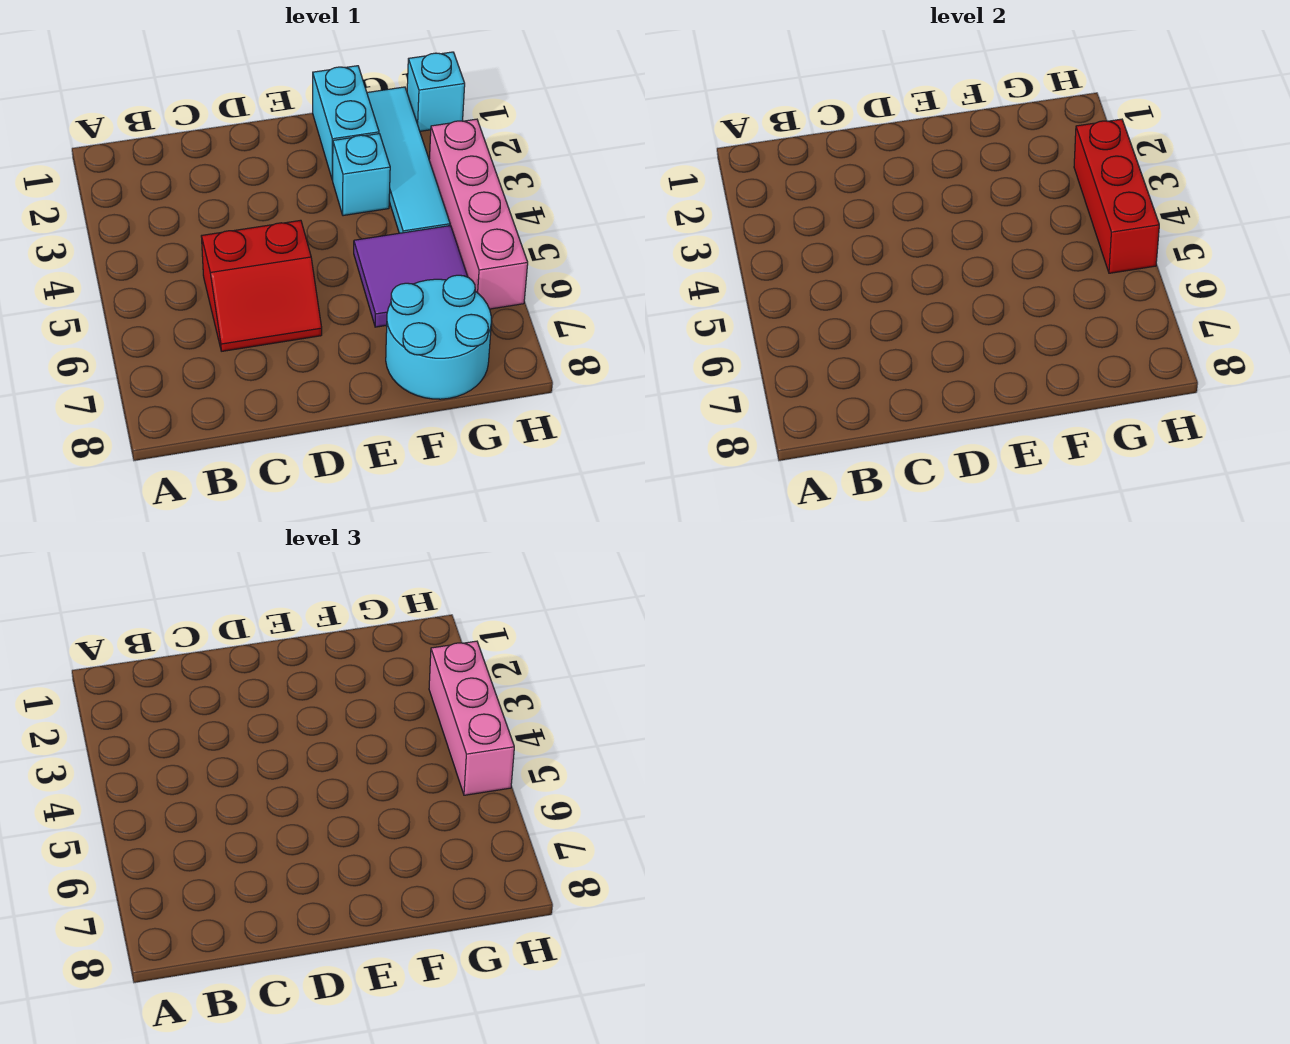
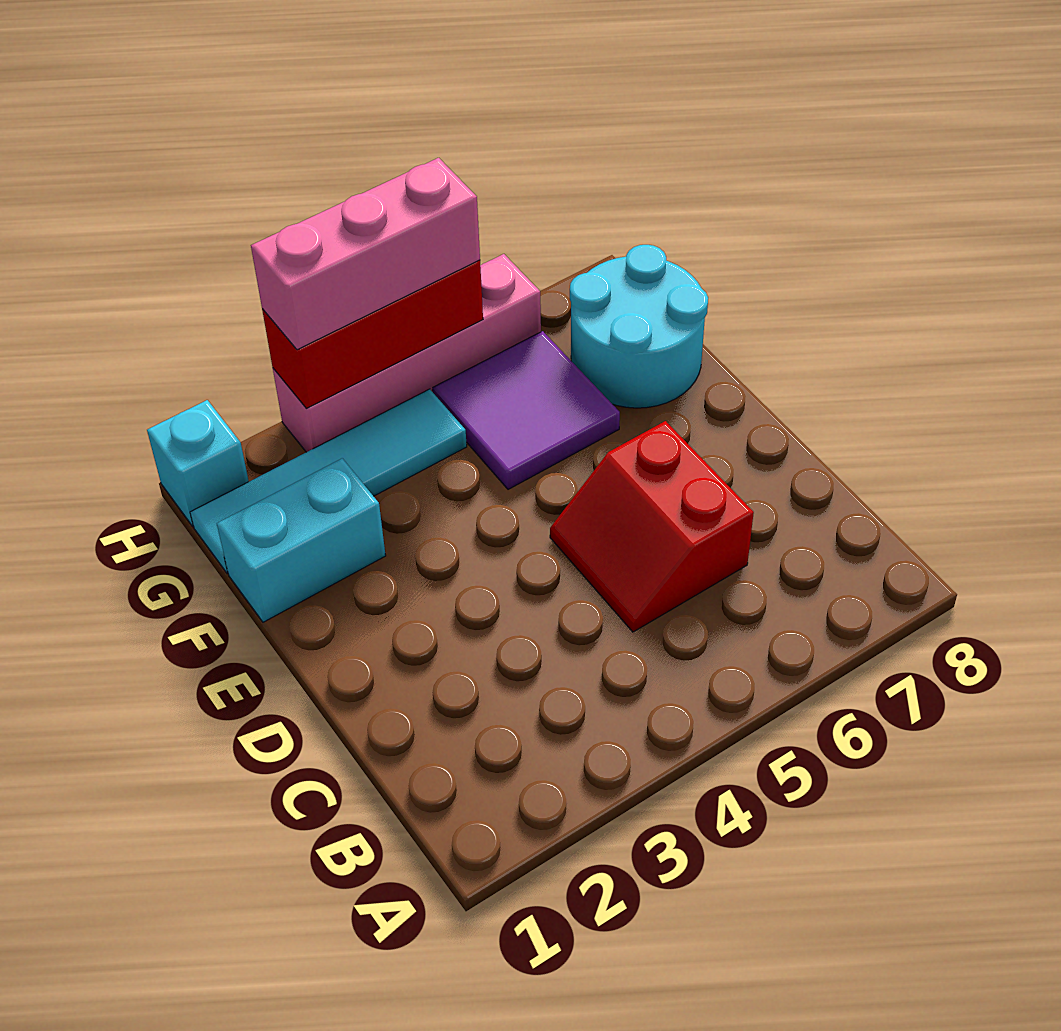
red slope C5:D6 level 1 top 5 -> red slope C5:D6 level 1 top 6
cyan brick F3 level 1 -> none

